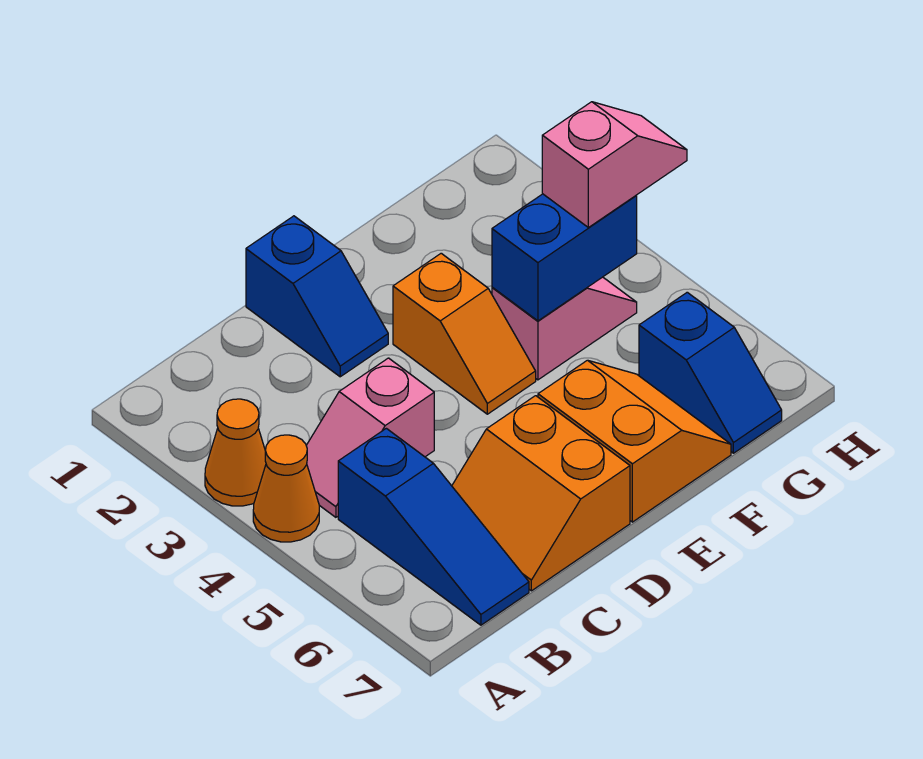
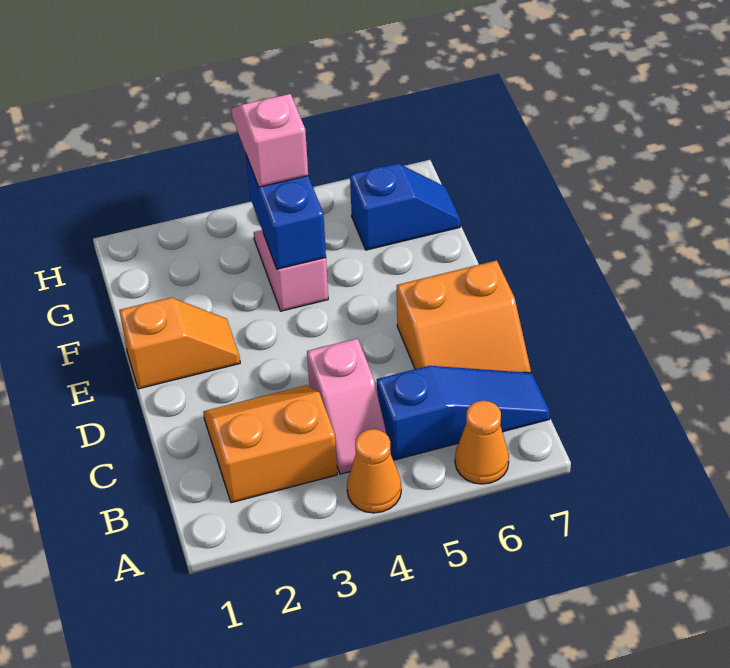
orange cone A3 level 1 -> orange cone A6 level 1
blue slope D1:D2 level 1 top 1 -> none
orange slope E3:E4 level 1 top 3 -> orange slope E1:E2 level 1 top 1
orange slope E6:F7 level 1 top E -> orange slope B2:C3 level 1 top B

